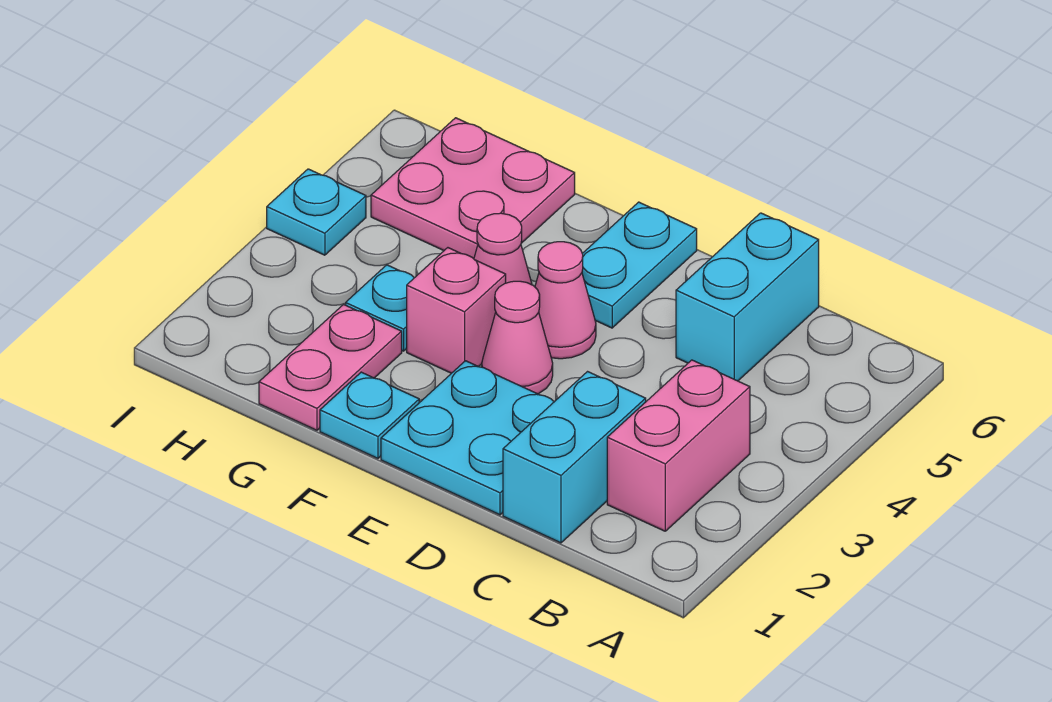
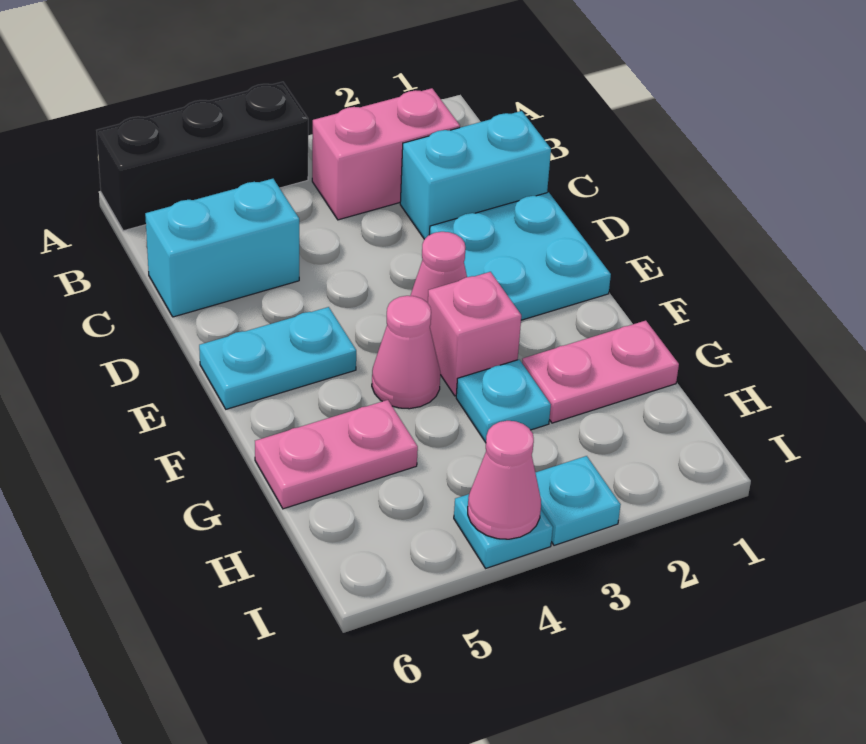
none -> black brick A4:A6 level 1
pink cone E4 level 1 -> pink cone I4 level 2
cyan plate F1 level 1 -> cyan plate I3 level 1
pink plate G5:H6 level 1 -> pink plate G5:G6 level 1

